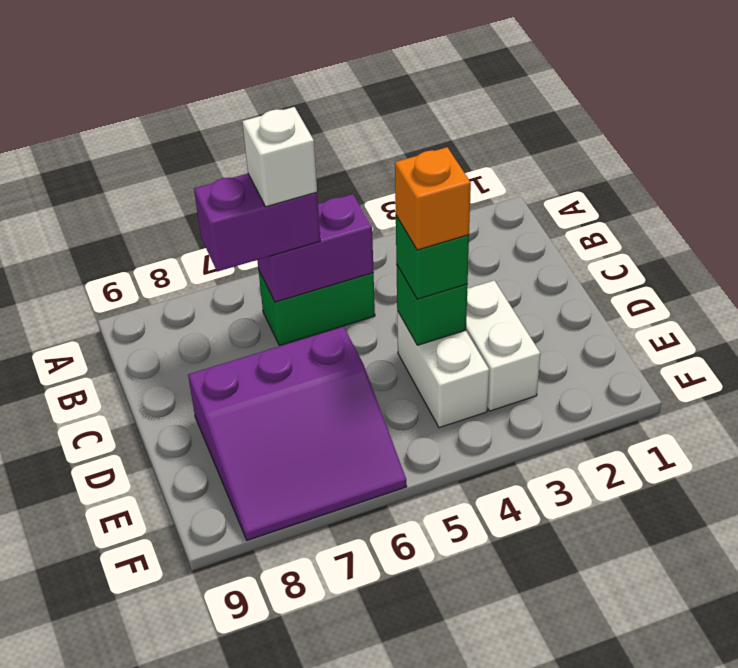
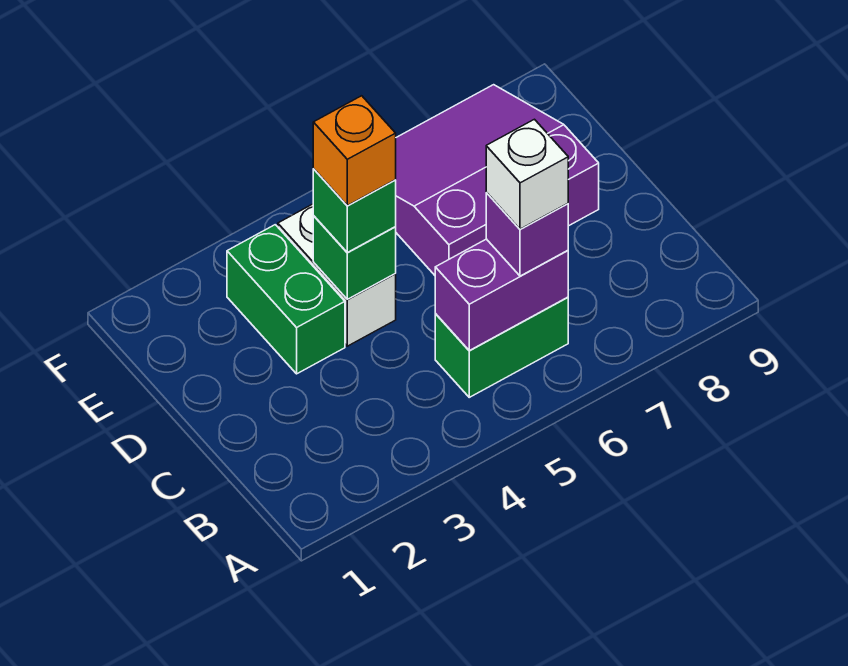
purple brick B6:B7 level 3 -> purple brick B6 level 3
white brick D3:E3 level 1 -> green brick D3:E3 level 1

